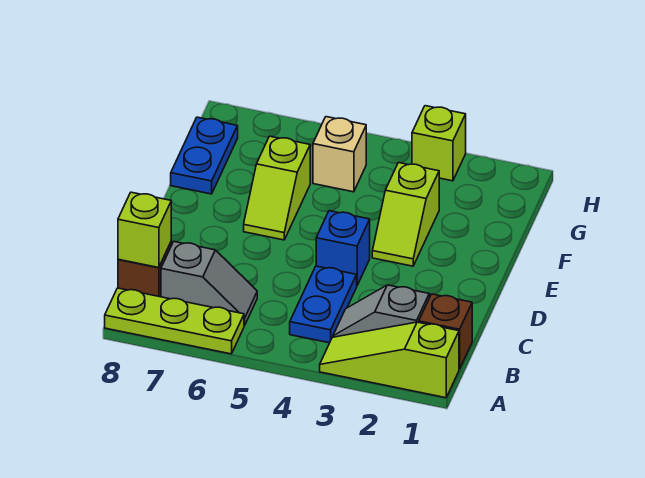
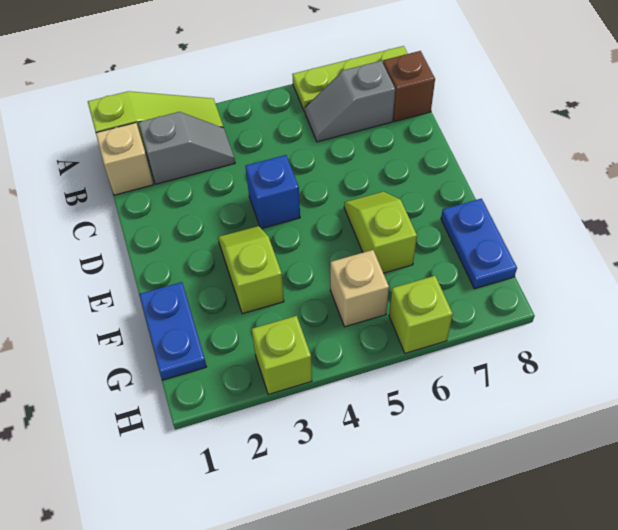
brown brick B1 level 1 -> tan brick B1 level 1
blue plate B4:C4 level 1 -> blue plate F1:G1 level 1
lime brick B8 level 2 -> lime brick H6 level 1

